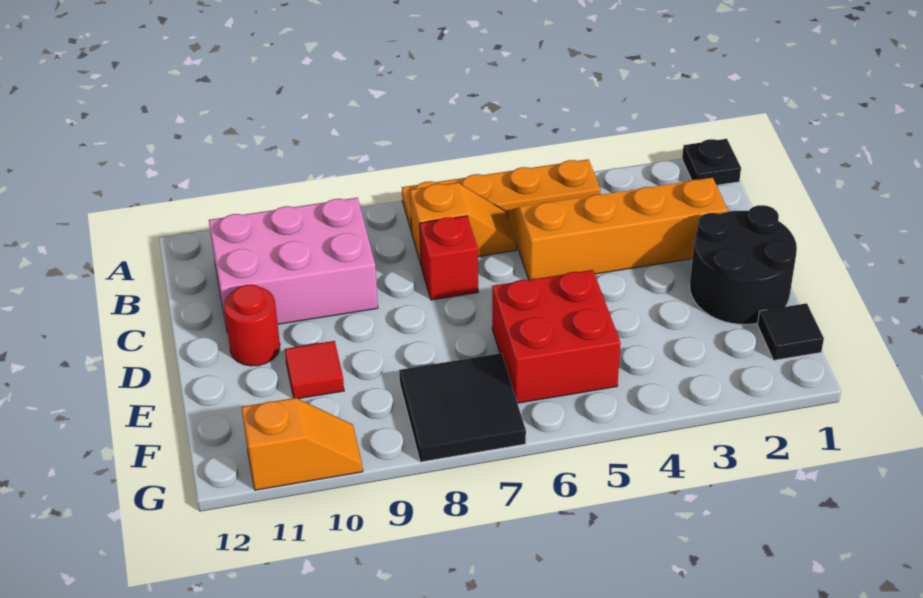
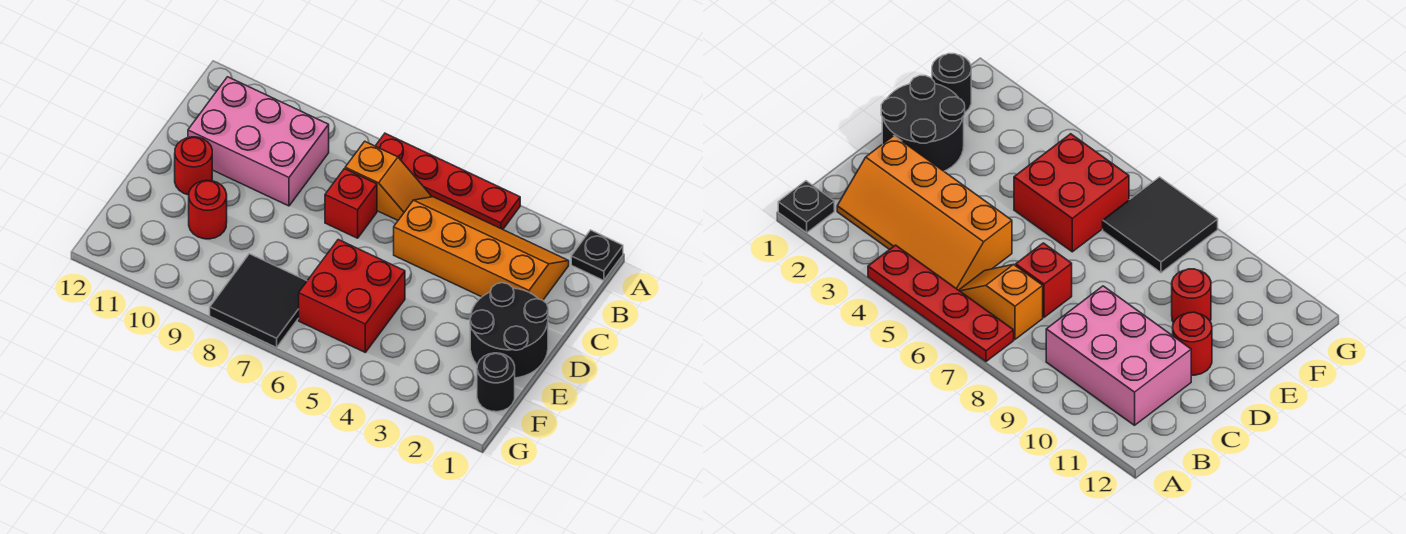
orange plate A4:A7 level 1 -> red plate A4:A7 level 1
red tile E10 level 1 -> red round brick E10 level 1
black tile F1 level 1 -> black round brick F1 level 1
orange slope G10:G11 level 1 top 11 -> none

